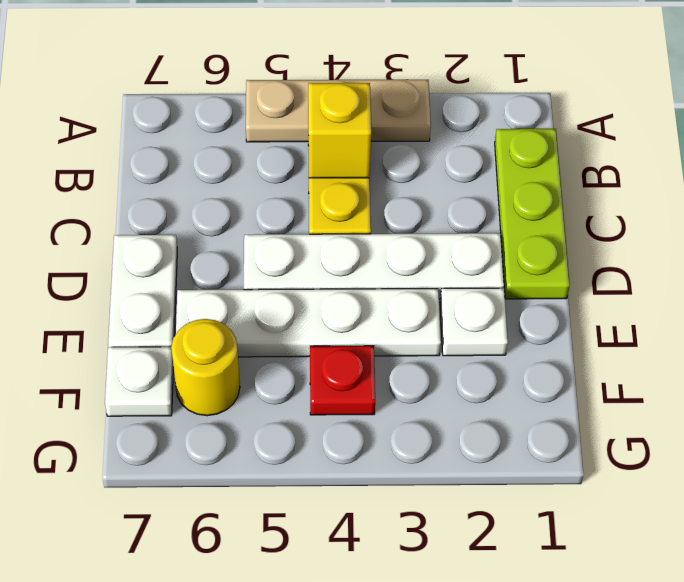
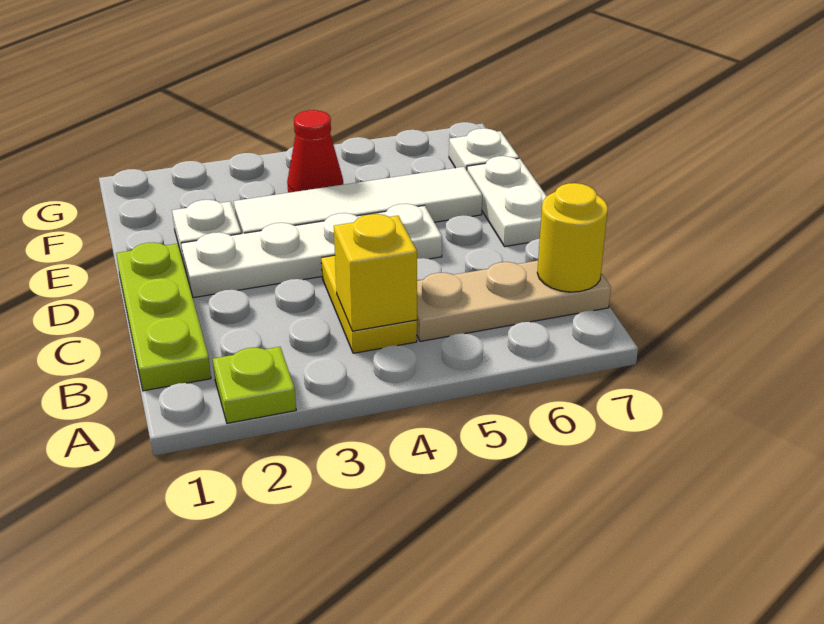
none -> lime plate A2 level 1
tan plate A3:A5 level 1 -> tan plate B5:B7 level 1
white plate E3:E6 level 1 -> white tile E3:E6 level 1
red plate F4 level 1 -> red cone F4 level 1
yellow round brick F6 level 1 -> yellow round brick B7 level 2

